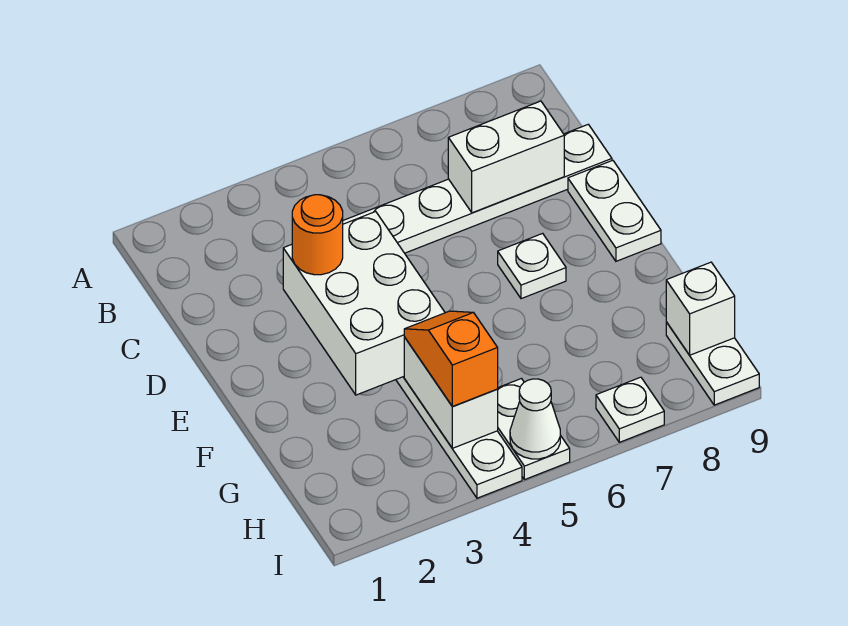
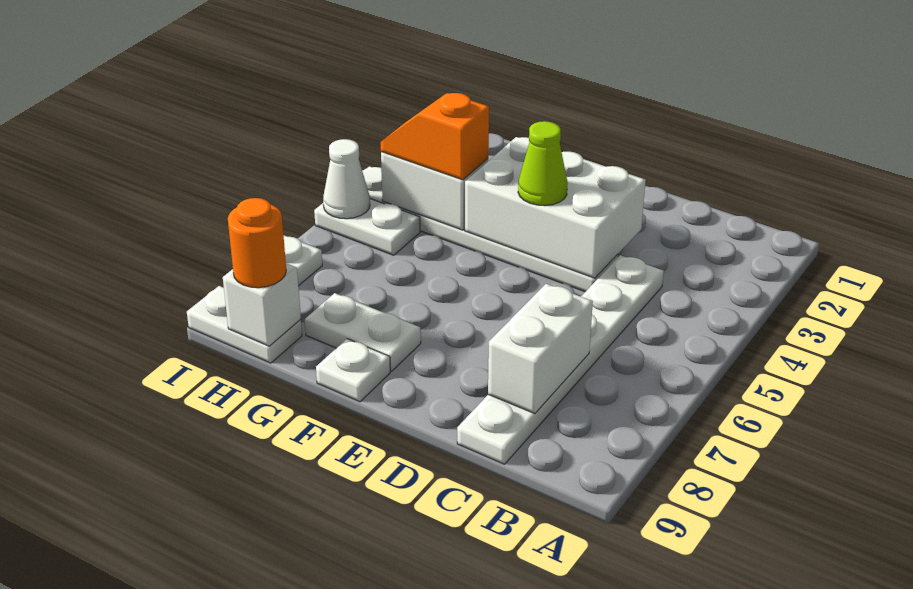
orange round brick D3 level 3 -> orange round brick H9 level 3
white plate D9:E9 level 1 -> white plate F8:G8 level 1
none -> lime cone E4 level 3
white plate E7 level 1 -> white plate F9 level 1
orange slope G4:H4 level 3 top H -> orange slope G4:H4 level 3 top G

